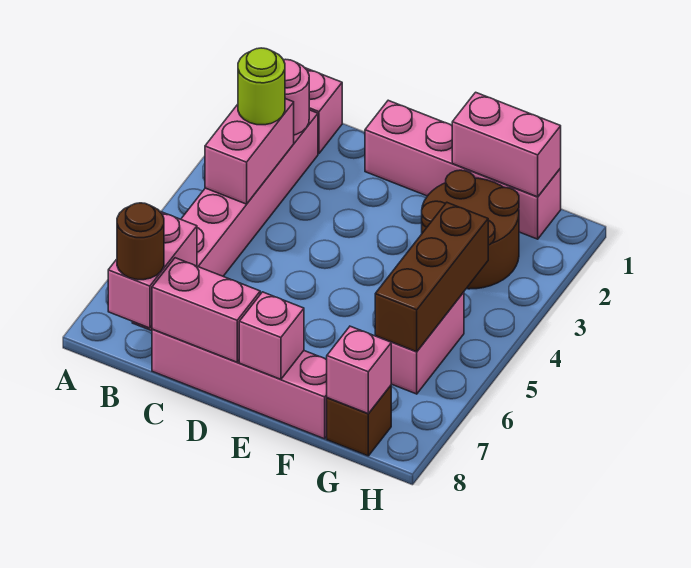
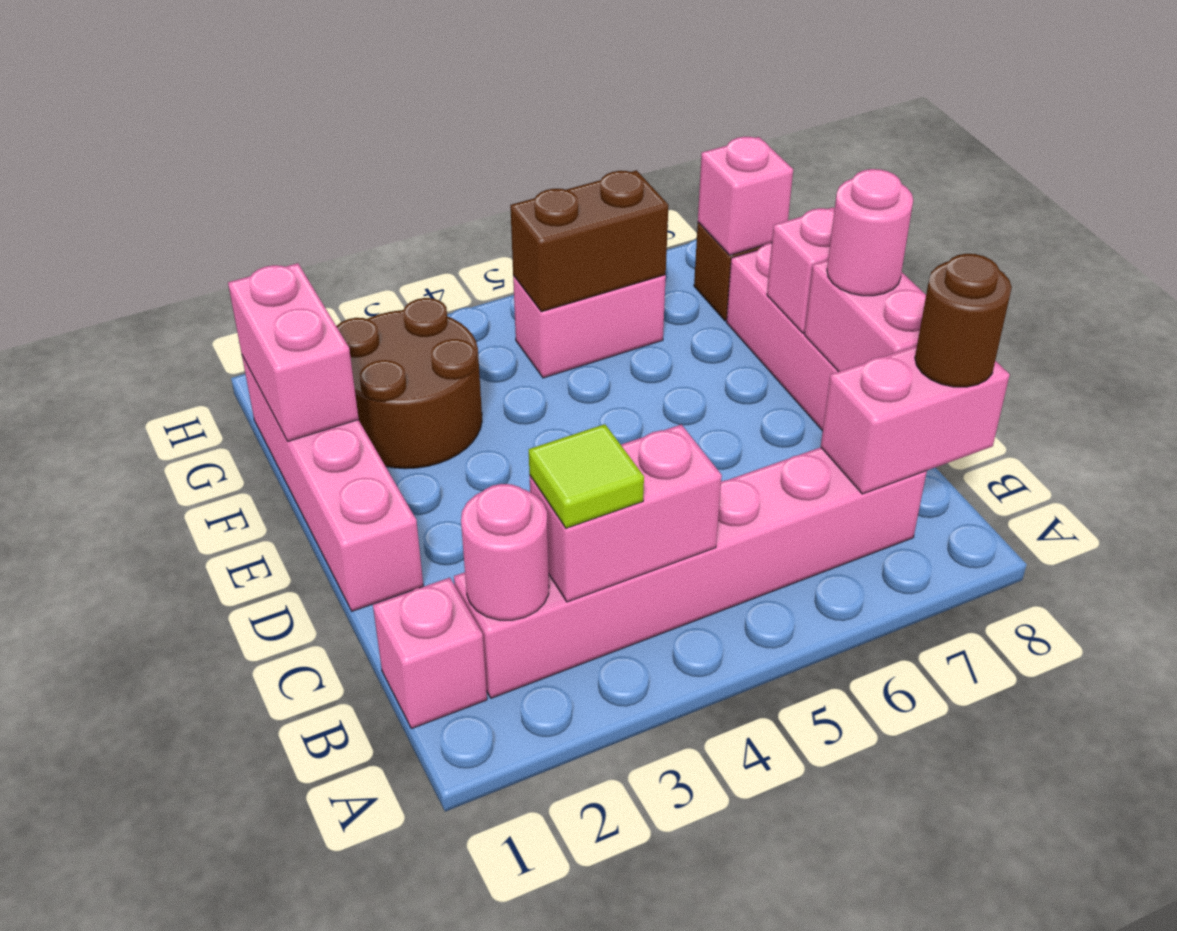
lime round brick B3 level 3 -> lime tile B3 level 3
none -> pink round brick D8 level 3
brown brick G4:G6 level 2 -> brown brick G5:G6 level 2

